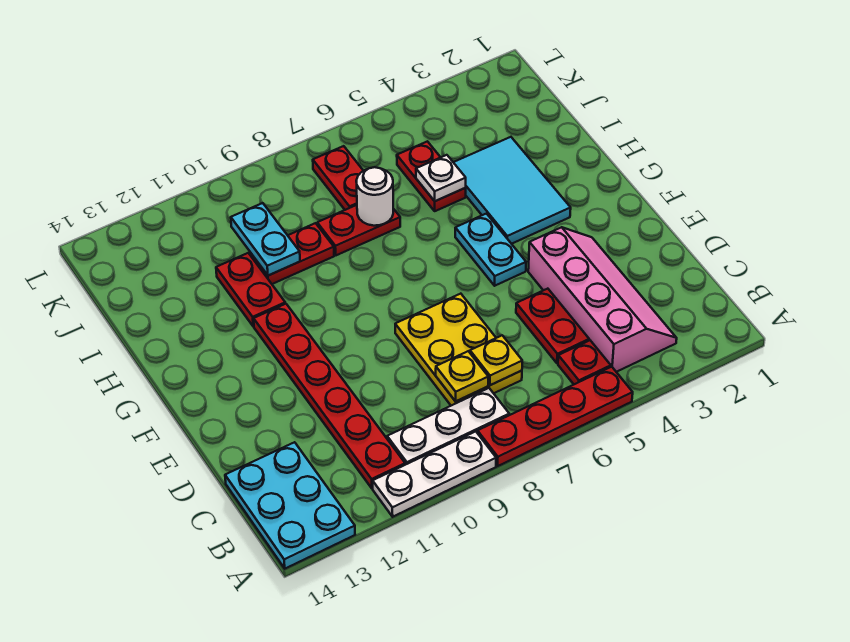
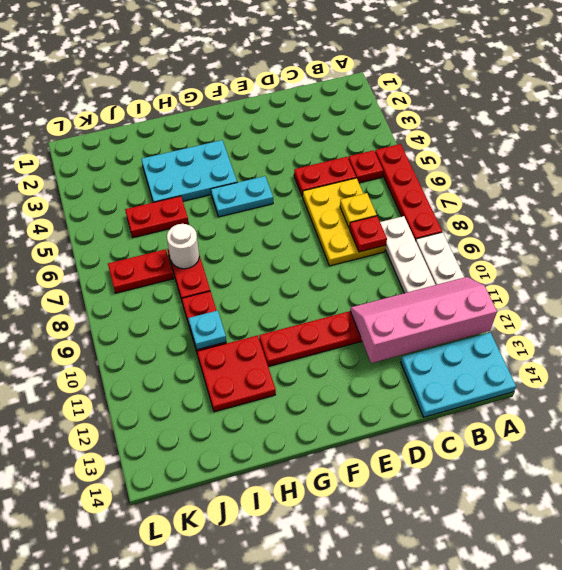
pink slope B3:E4 level 1 top 4 -> pink slope A11:D12 level 2 top 12
yellow plate C7:E8 level 1 -> yellow plate C6:D8 level 1
yellow plate C8 level 2 -> red plate C8 level 2
cyan tile G3:I4 level 1 -> cyan plate G3:I4 level 1
red plate H11:I11 level 1 -> red plate H11:I12 level 1
white plate I5 level 2 -> none
cyan plate I10:J10 level 2 -> cyan plate I10 level 2

